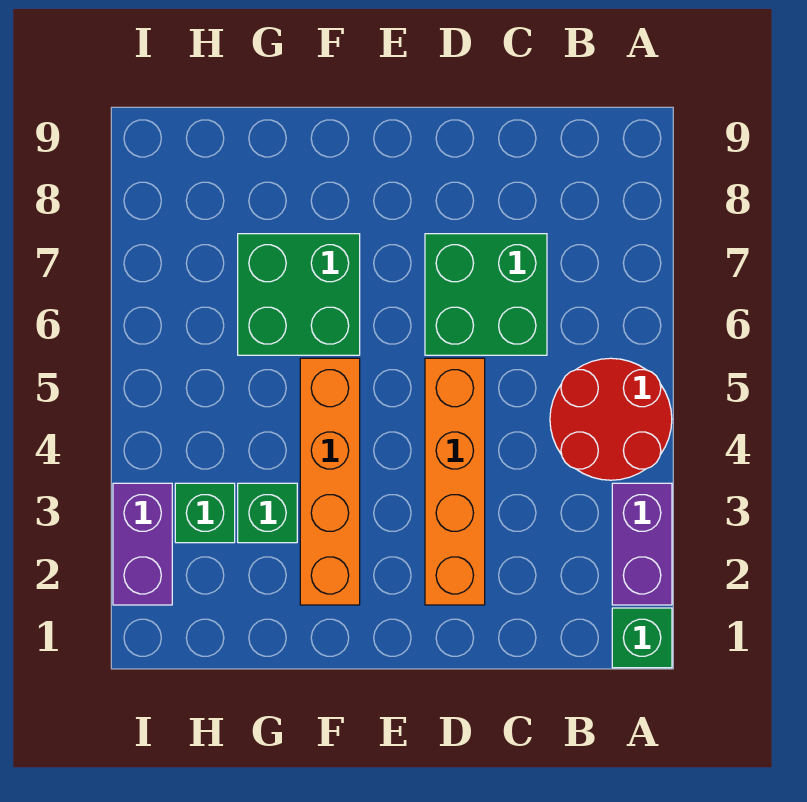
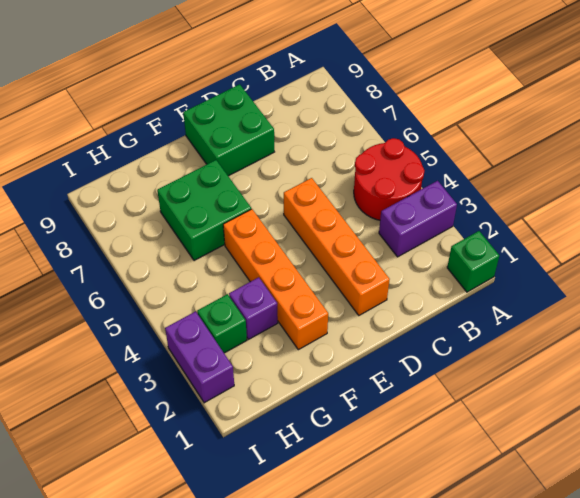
purple brick A2:A3 level 1 -> purple brick A3:B3 level 1
green brick C6:D7 level 1 -> green brick D8:E9 level 1
green brick G3 level 1 -> purple brick G3 level 1

